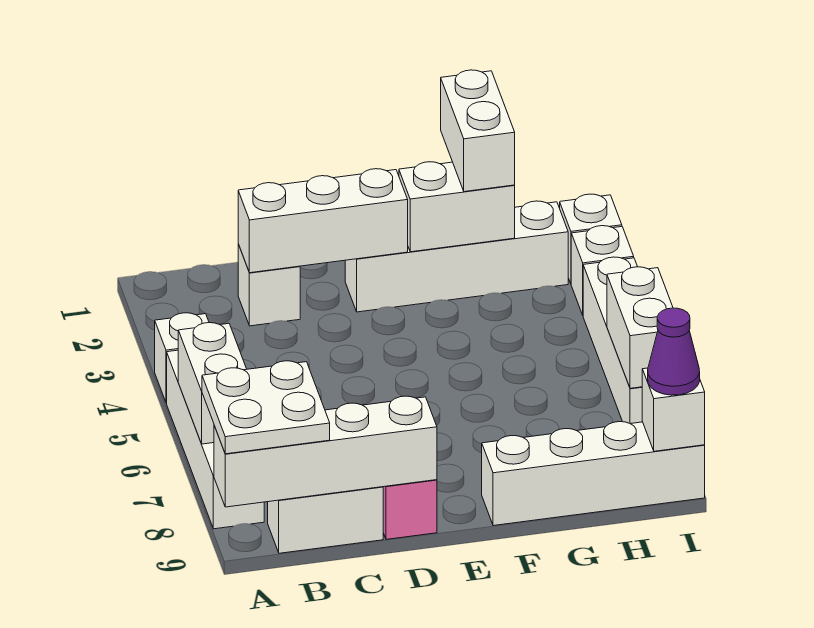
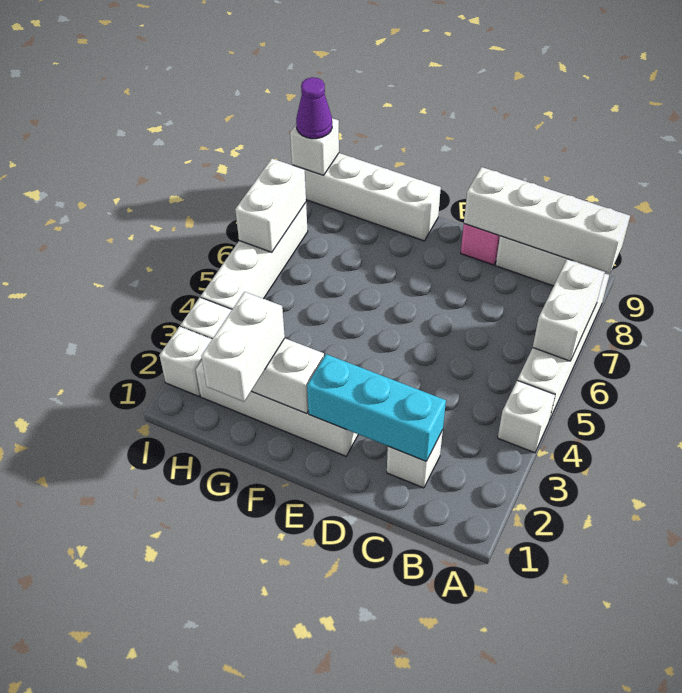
white plate A8:B9 level 3 -> none
white brick C2:E2 level 2 -> cyan brick C2:E2 level 2

